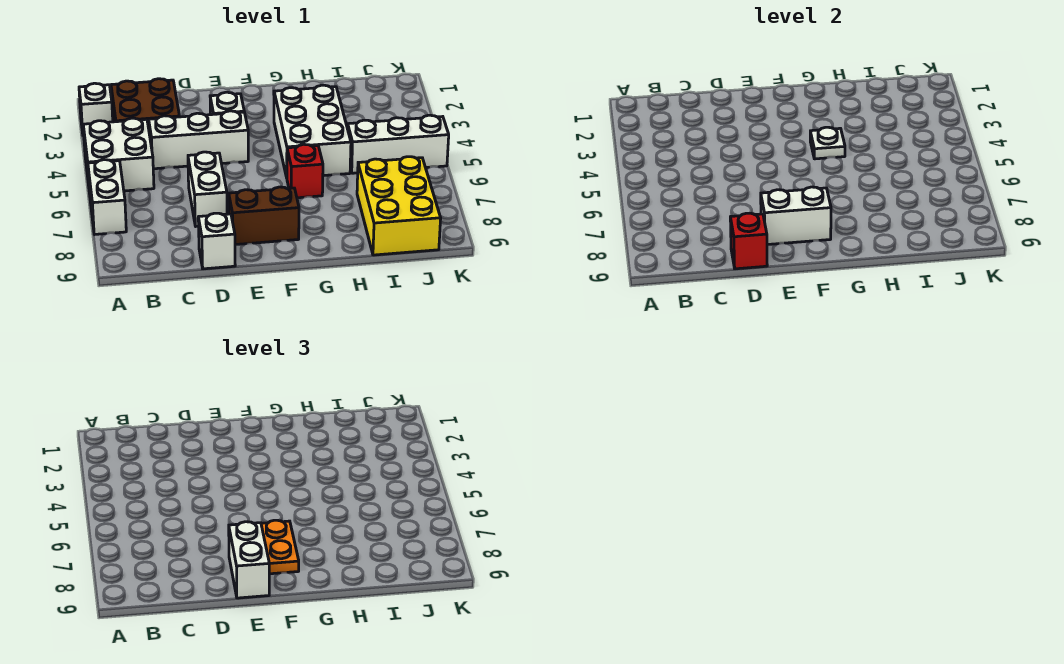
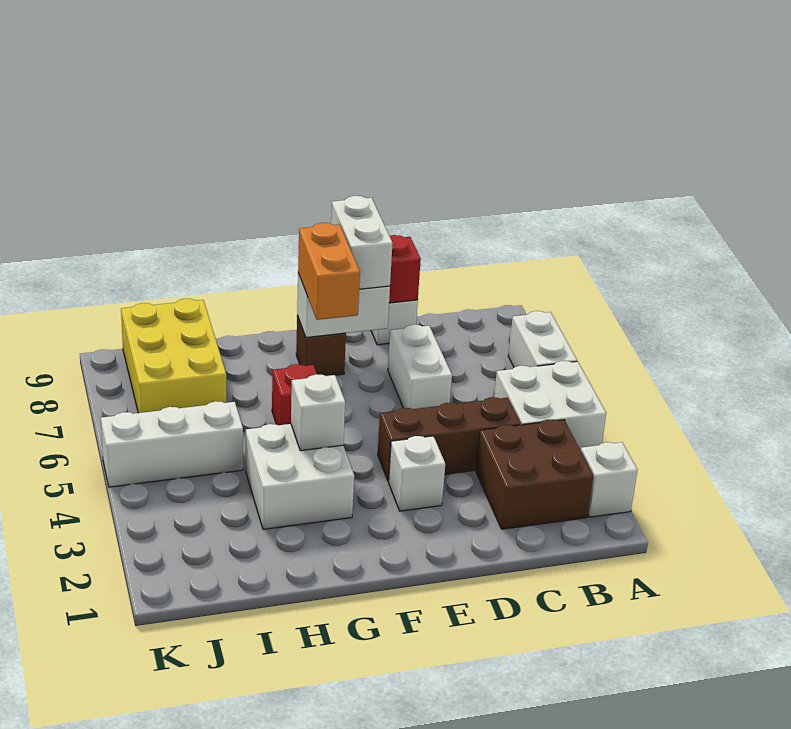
white brick C4:E4 level 1 -> brown brick C4:E4 level 1
brown brick E8:F8 level 1 -> brown brick F8 level 1
orange plate F7:F8 level 3 -> orange brick F7:F8 level 3
white brick G3:H5 level 1 -> white brick G3:H4 level 1
white plate G4 level 2 -> white brick G4 level 2

